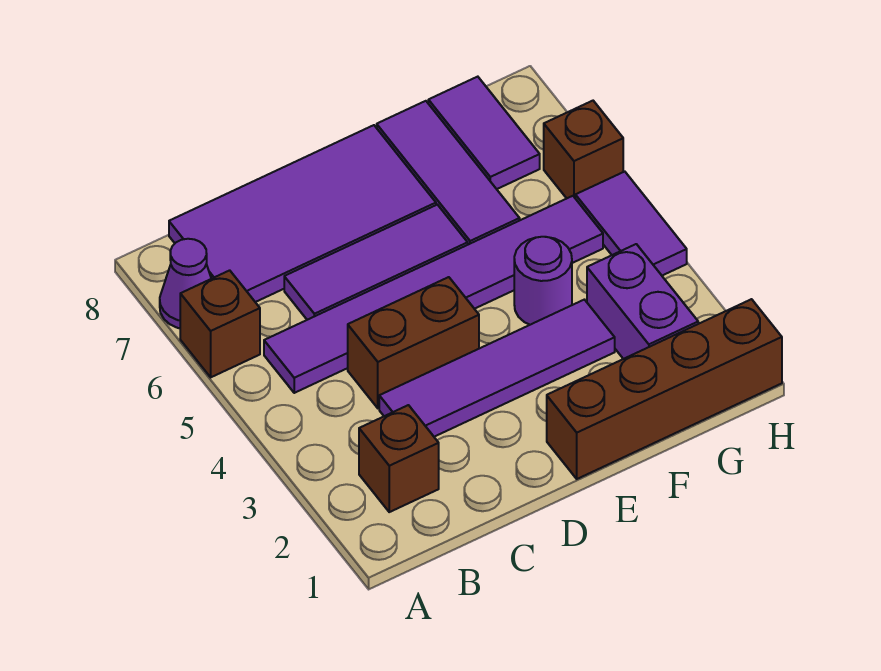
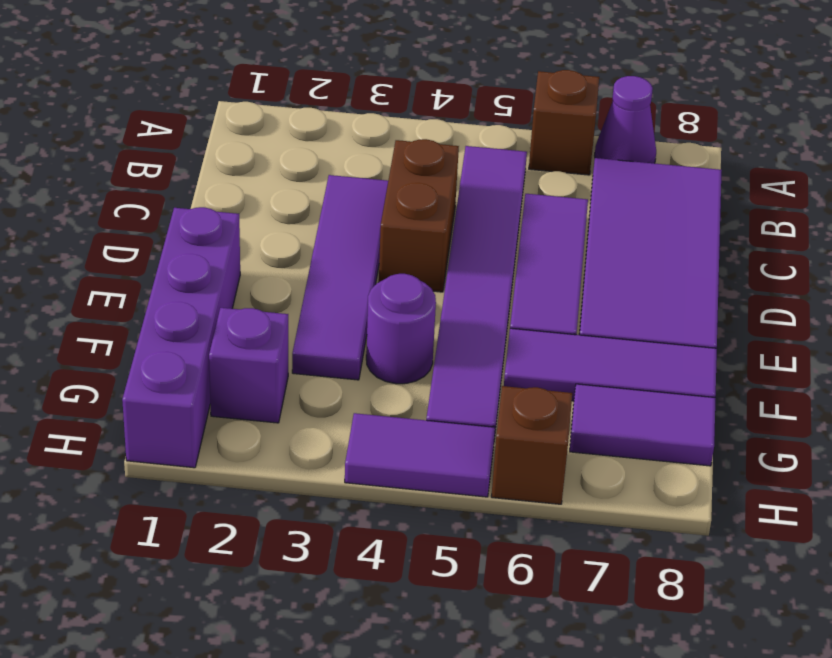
brown brick B2 level 1 -> none
brown brick E1:H1 level 1 -> purple brick E1:H1 level 1
purple brick G2:G3 level 1 -> purple brick G2 level 1

